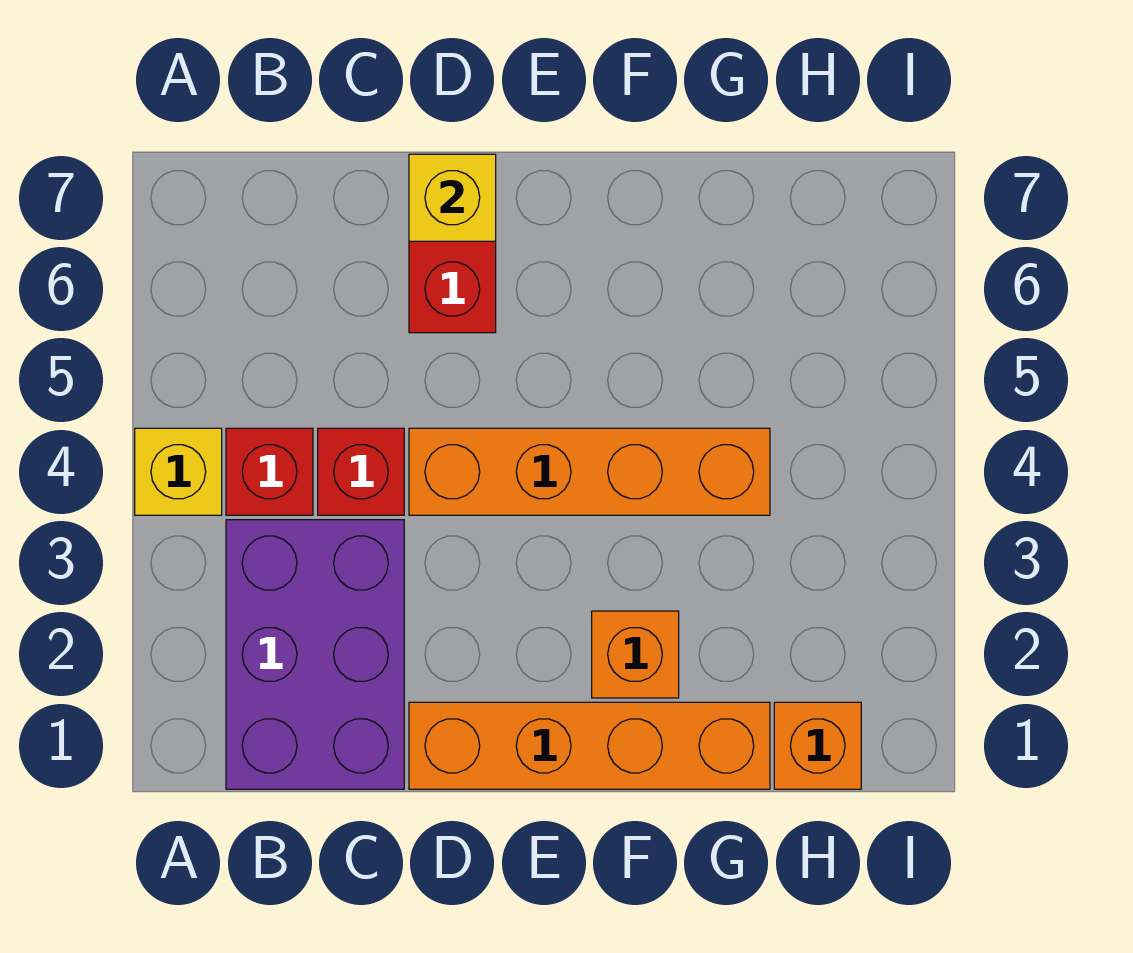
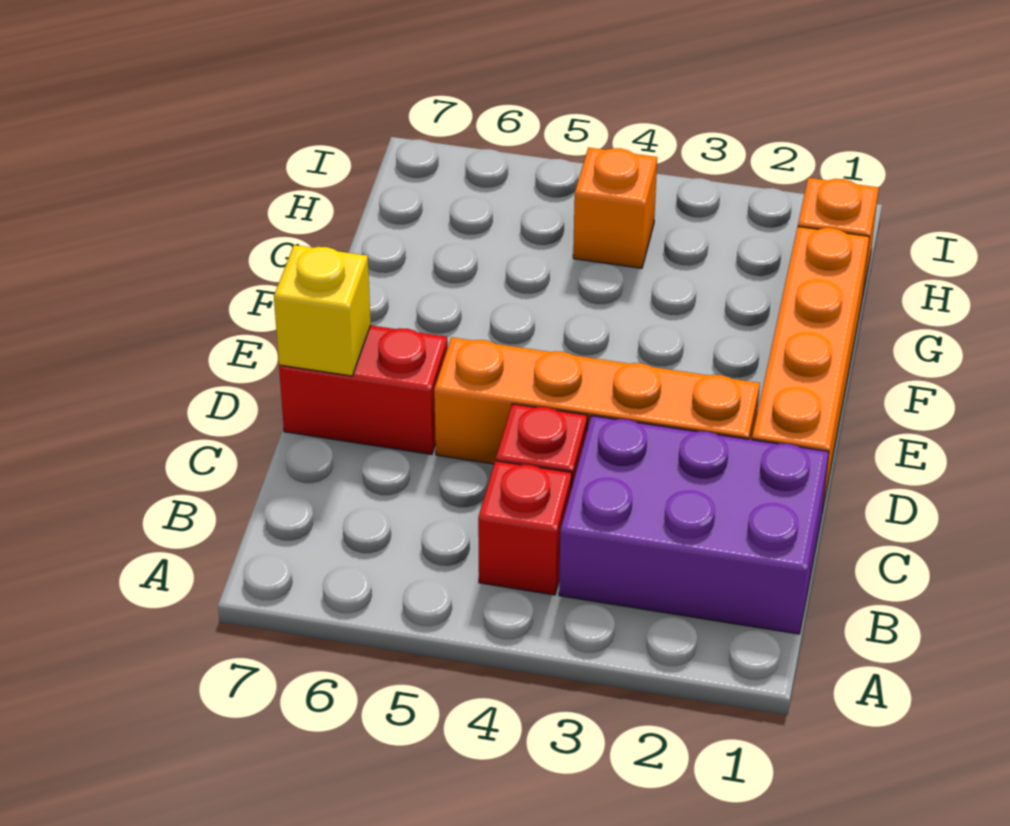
yellow brick A4 level 1 -> none
orange brick D4:G4 level 1 -> orange brick D2:D5 level 1
orange brick F2 level 1 -> orange brick H4 level 1

